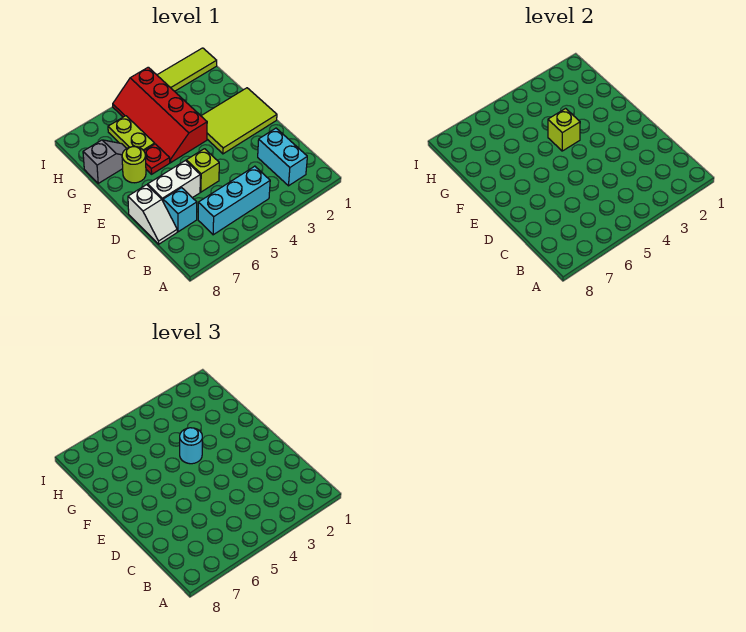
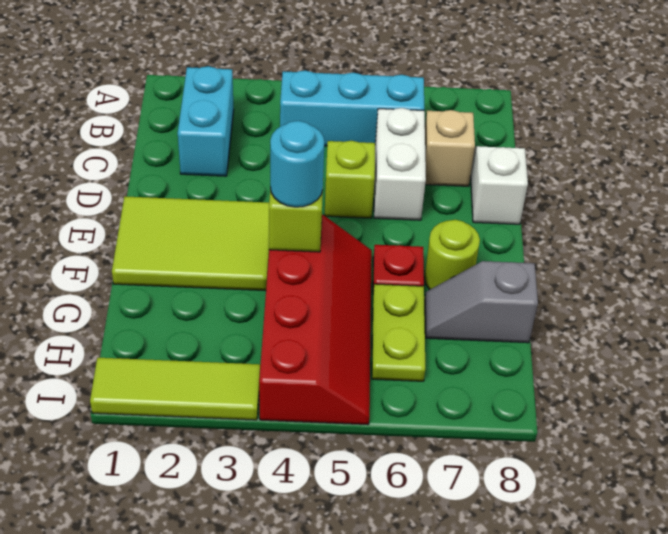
cyan brick C7 level 1 -> tan brick C7 level 1
white brick D6:D7 level 1 -> white brick C6:D6 level 1

